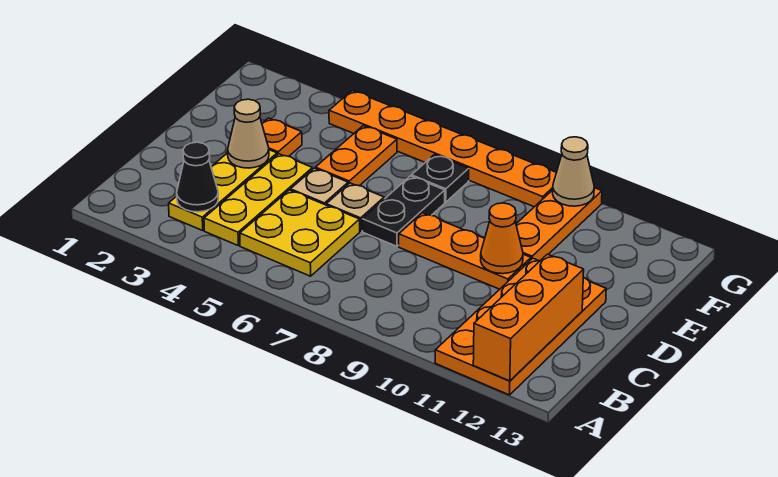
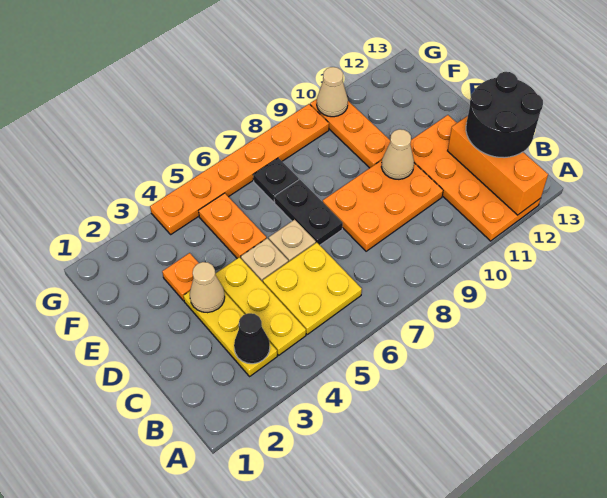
none -> black round brick B12:C13 level 3
orange plate D8:D10 level 1 -> orange plate C8:D10 level 1
orange cone D10 level 2 -> tan cone D10 level 2

